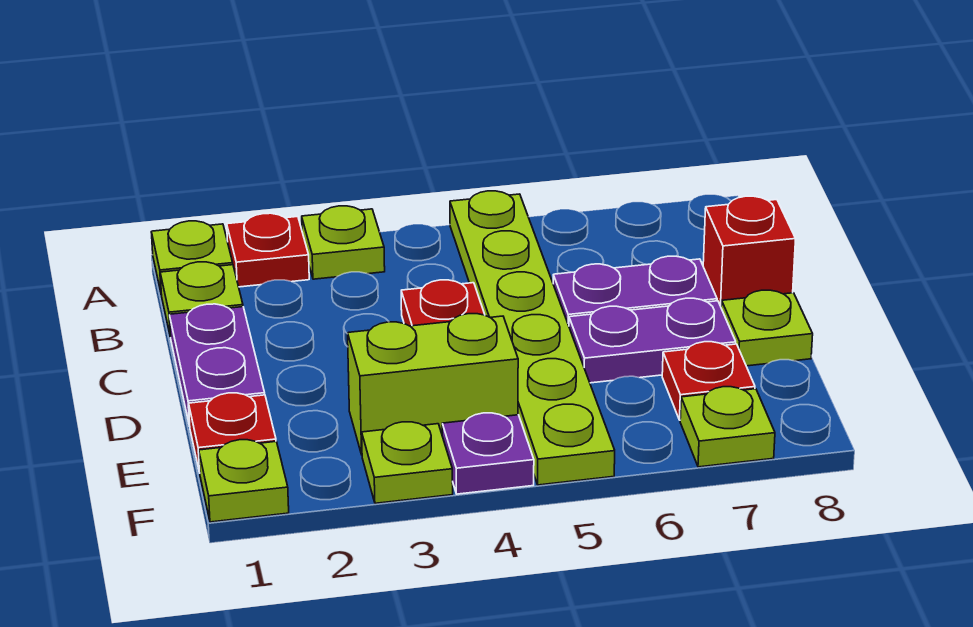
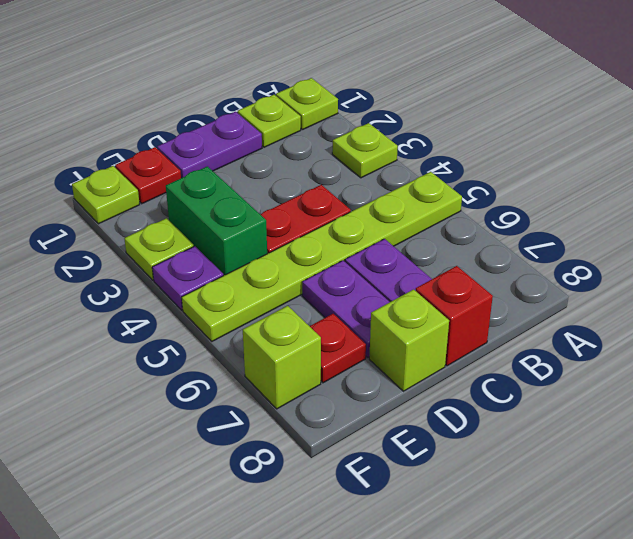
red plate A2 level 1 -> none
lime plate D8 level 1 -> lime brick D8 level 1
lime brick E3:E4 level 1 -> green brick E3:E4 level 1
lime plate F7 level 1 -> lime brick F7 level 1

